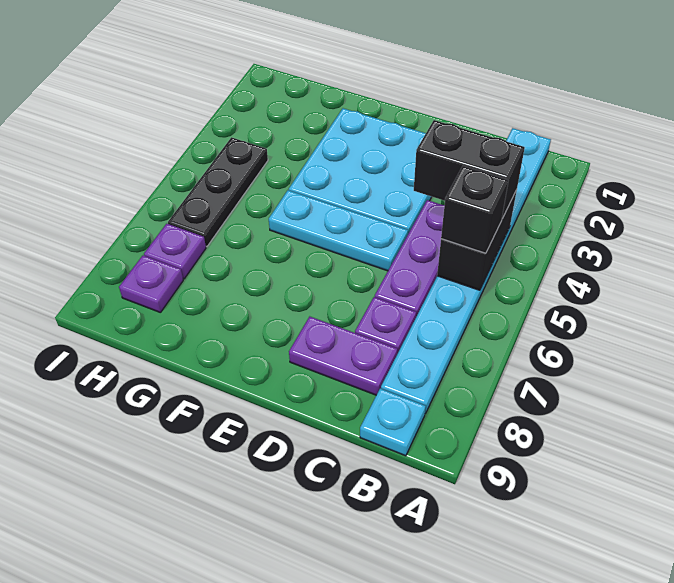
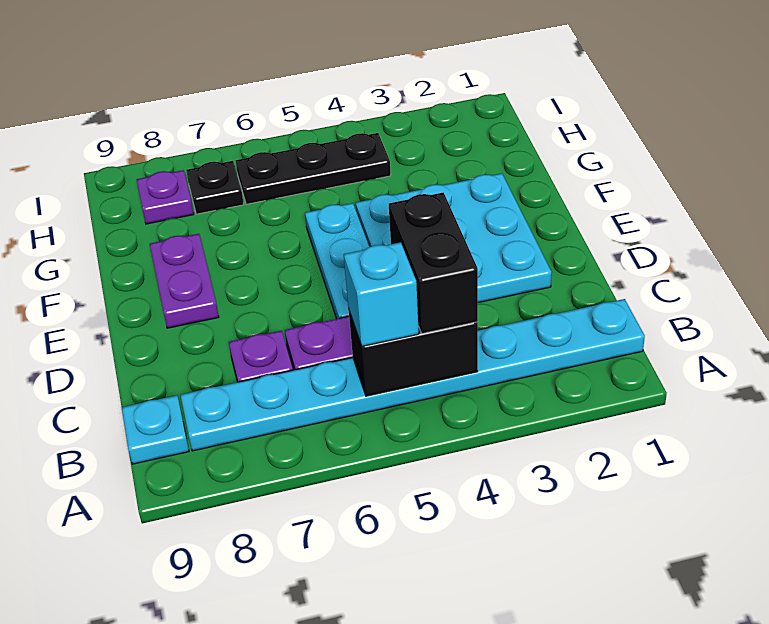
black brick B5 level 3 -> cyan brick B5 level 3
purple plate C8:D8 level 1 -> purple plate E8:F8 level 1
purple plate H7 level 1 -> black plate H7 level 1

